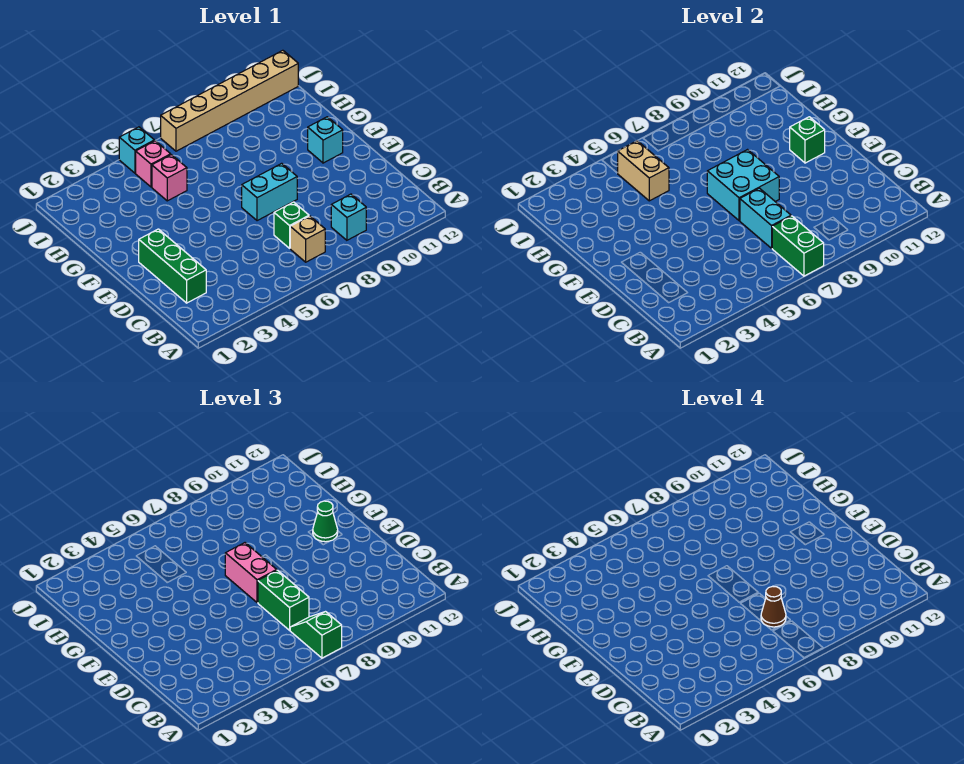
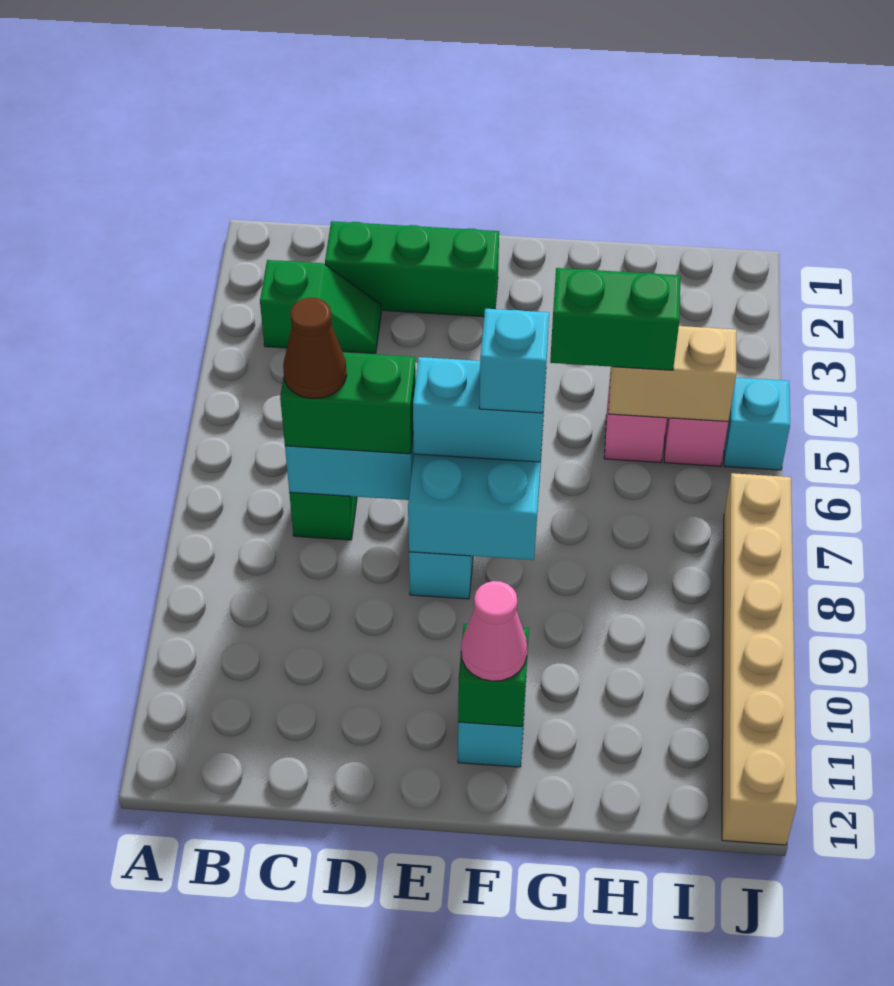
green brick A7:B7 level 2 -> green brick G5:H5 level 3
green slope A7:B7 level 3 top A -> green slope B3:C3 level 1 top B
tan brick B7 level 1 -> none
cyan brick B9 level 1 -> cyan brick F7 level 4
pink brick E7:F7 level 3 -> cyan brick E7:F7 level 3
green cone F11 level 3 -> pink cone F11 level 3

